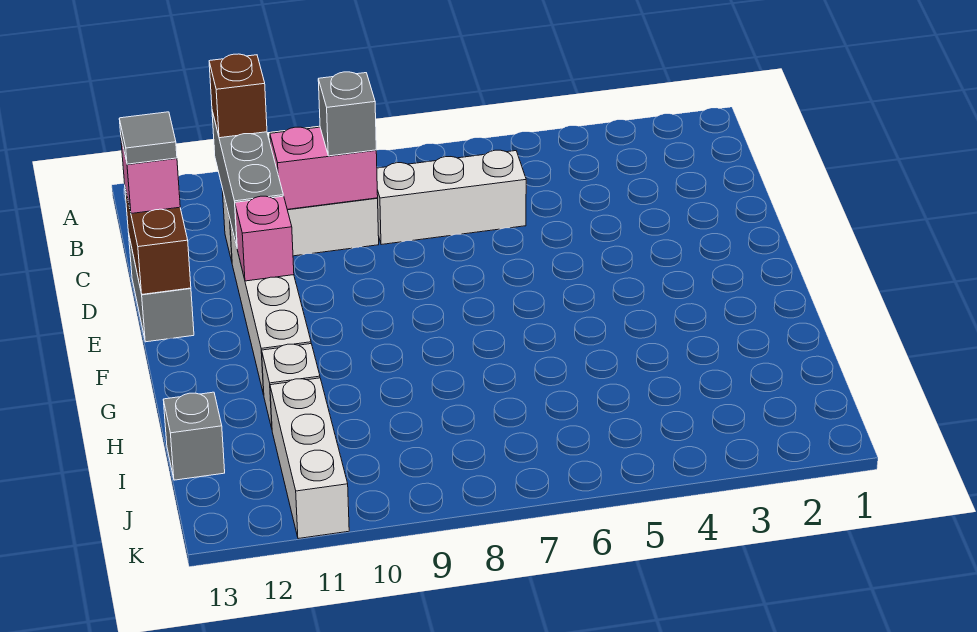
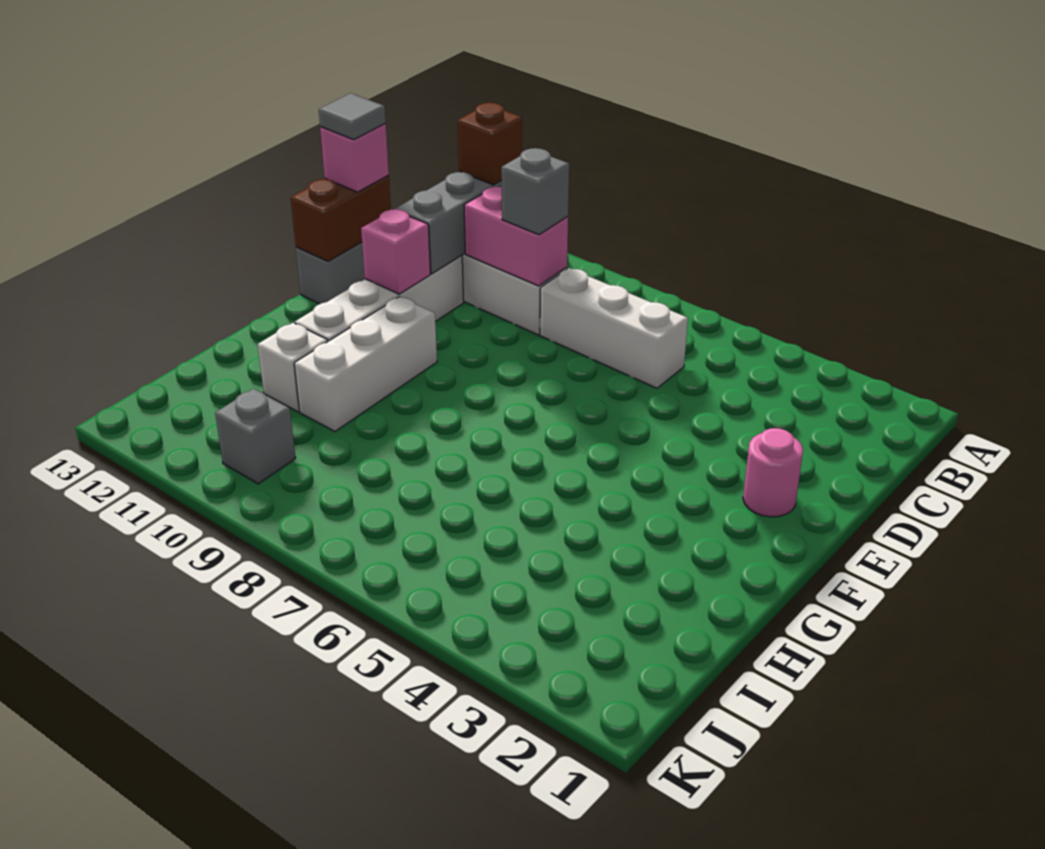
none -> pink round brick E2 level 1
white brick I11:K11 level 1 -> white brick F10:H10 level 1
grey brick I13 level 1 -> grey brick J10 level 1

